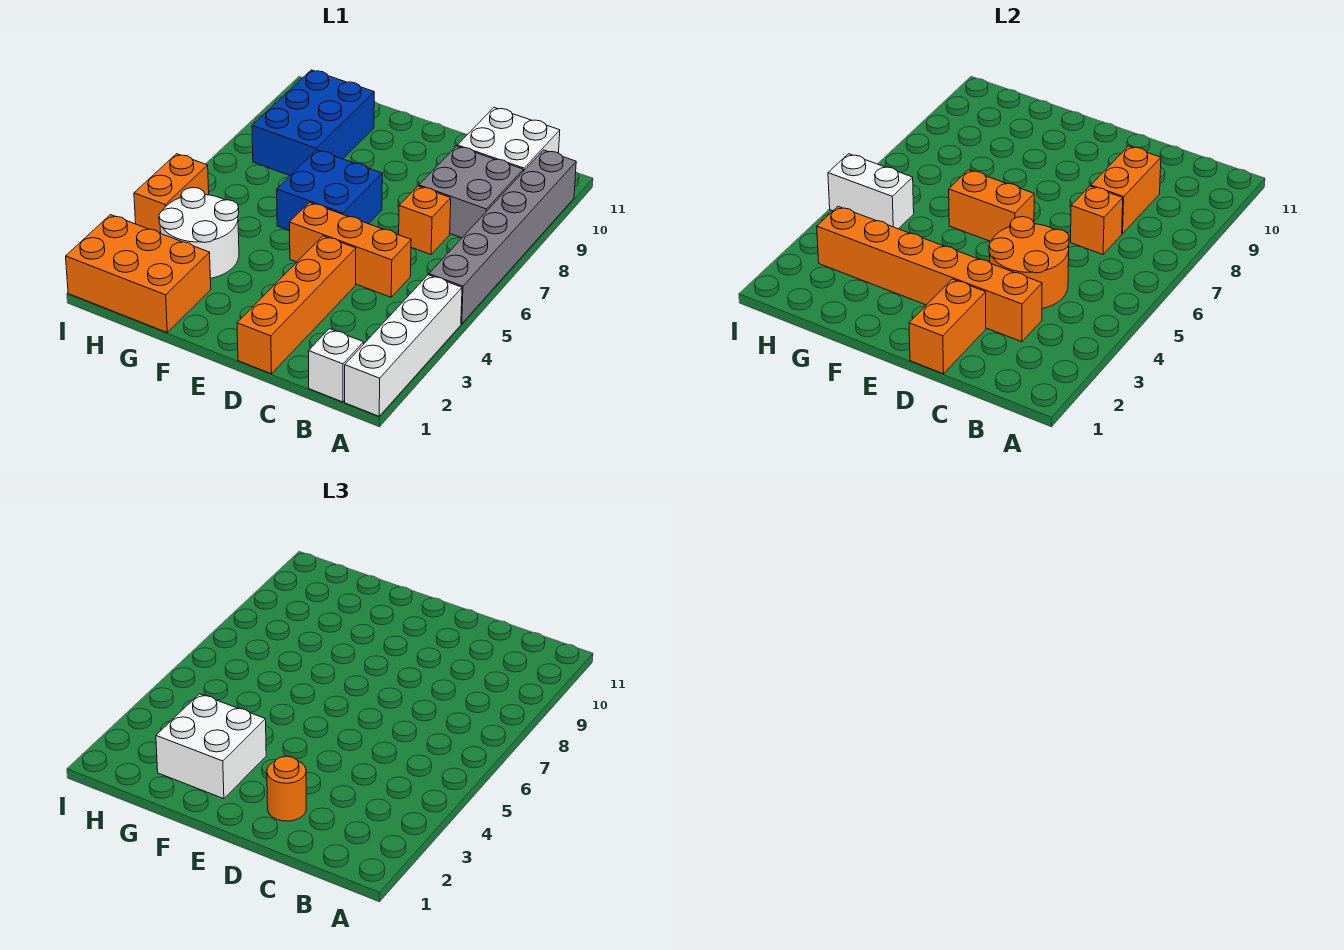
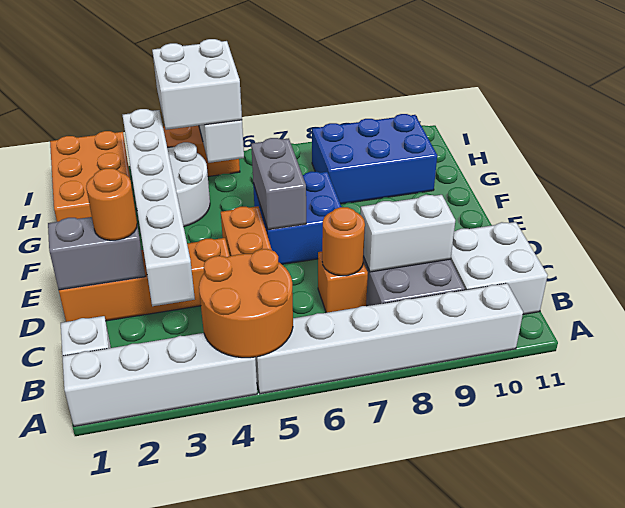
grey brick A5:A10 level 1 -> white brick A5:A10 level 1
orange brick C3:H3 level 2 -> white brick C3:H3 level 2
orange round brick C4:D5 level 2 -> orange round brick A4:B5 level 2
orange brick C7 level 2 -> orange round brick C7 level 2
orange brick C8:C9 level 2 -> white brick C8:C9 level 2
orange brick D1:D2 level 2 -> grey brick D1:D2 level 2
orange brick E6:F6 level 2 -> grey brick E6:F6 level 2
white brick F2:G3 level 3 -> white brick H4:I5 level 3

